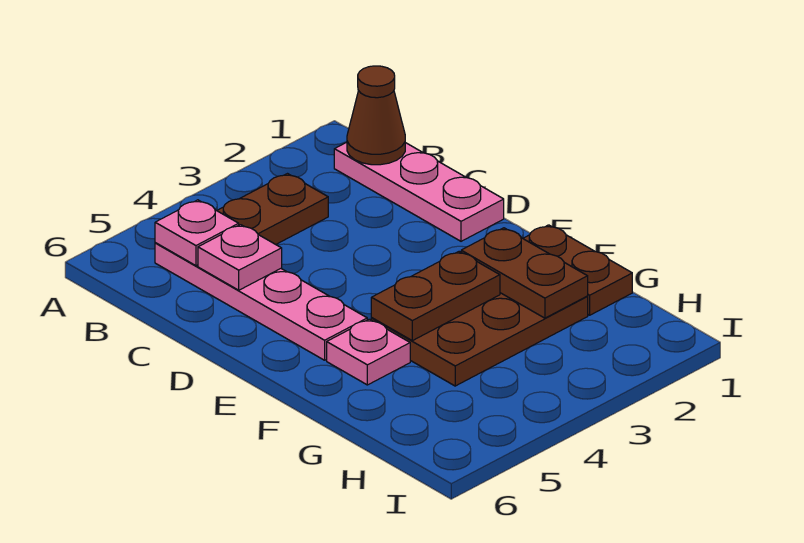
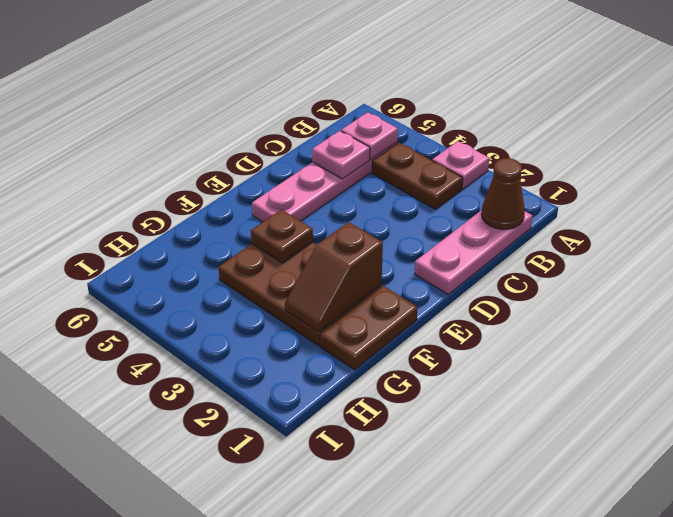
brown plate F2:G2 level 2 -> brown slope F2:G2 level 2 top F
brown plate F3:F4 level 2 -> brown plate F4 level 2
pink plate F5 level 1 -> pink plate A3 level 1

